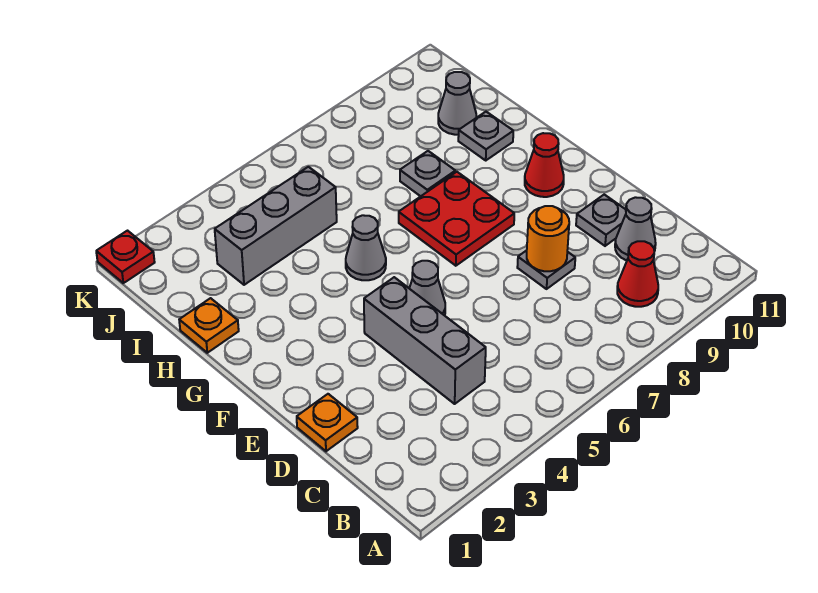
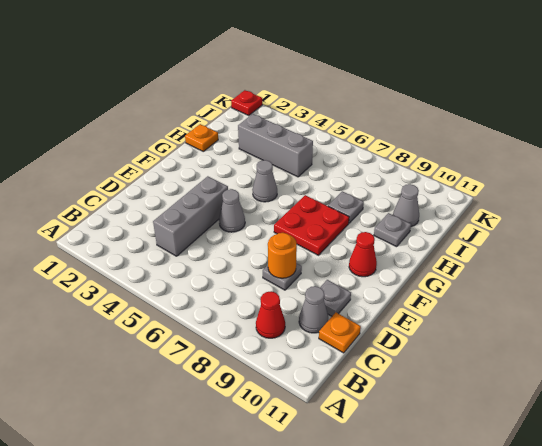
orange plate D1 level 1 -> orange plate C11 level 1

